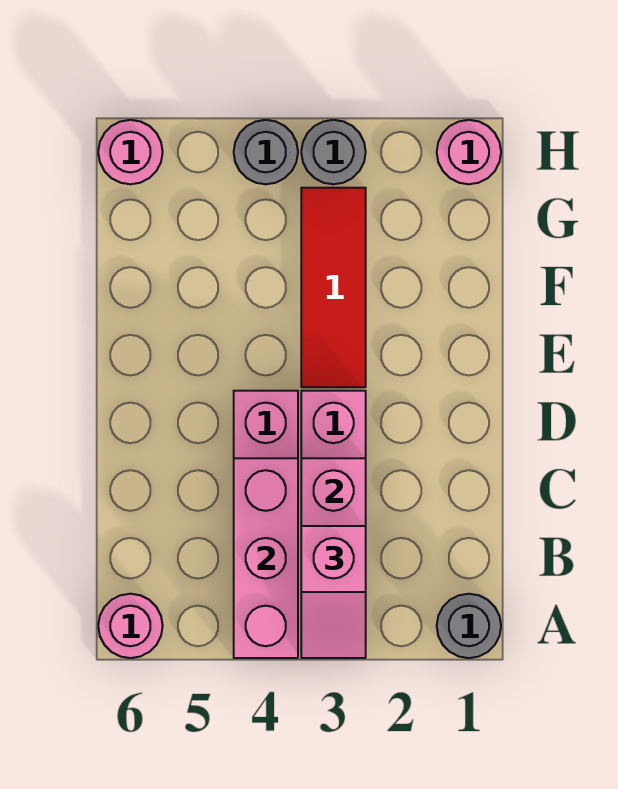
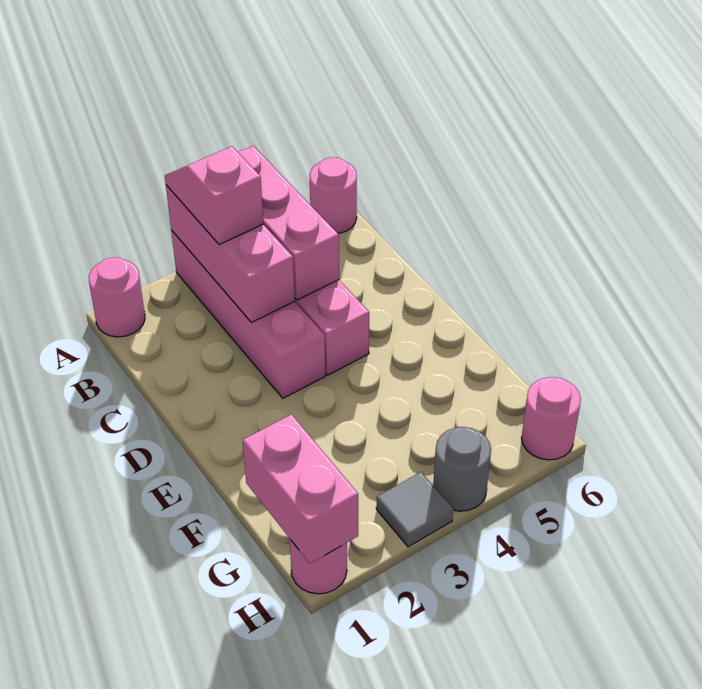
grey round brick A1 level 1 -> pink round brick A1 level 1
red tile E3:G3 level 1 -> none
none -> pink brick G1:H1 level 2
grey round brick H3 level 1 -> grey tile H3 level 1

